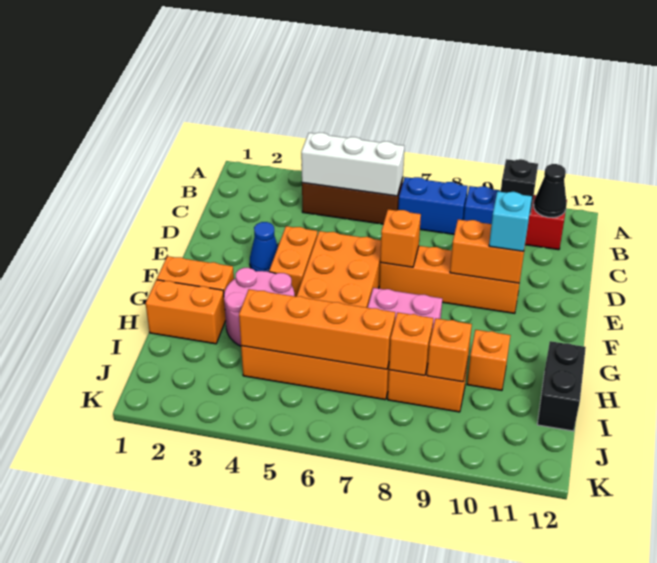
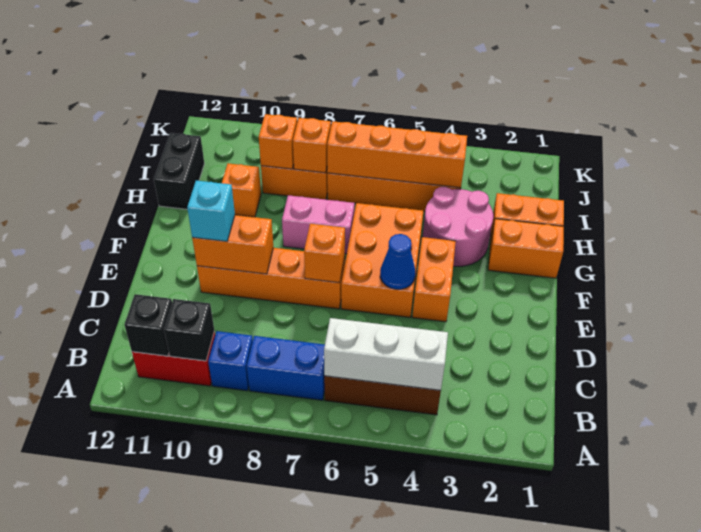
black cone B11 level 2 -> black brick B11 level 2
blue cone E3 level 1 -> blue cone E5 level 2

